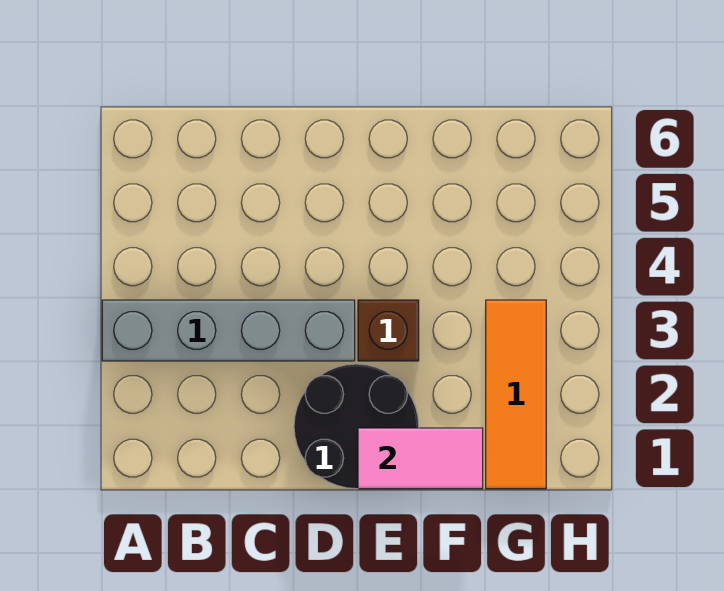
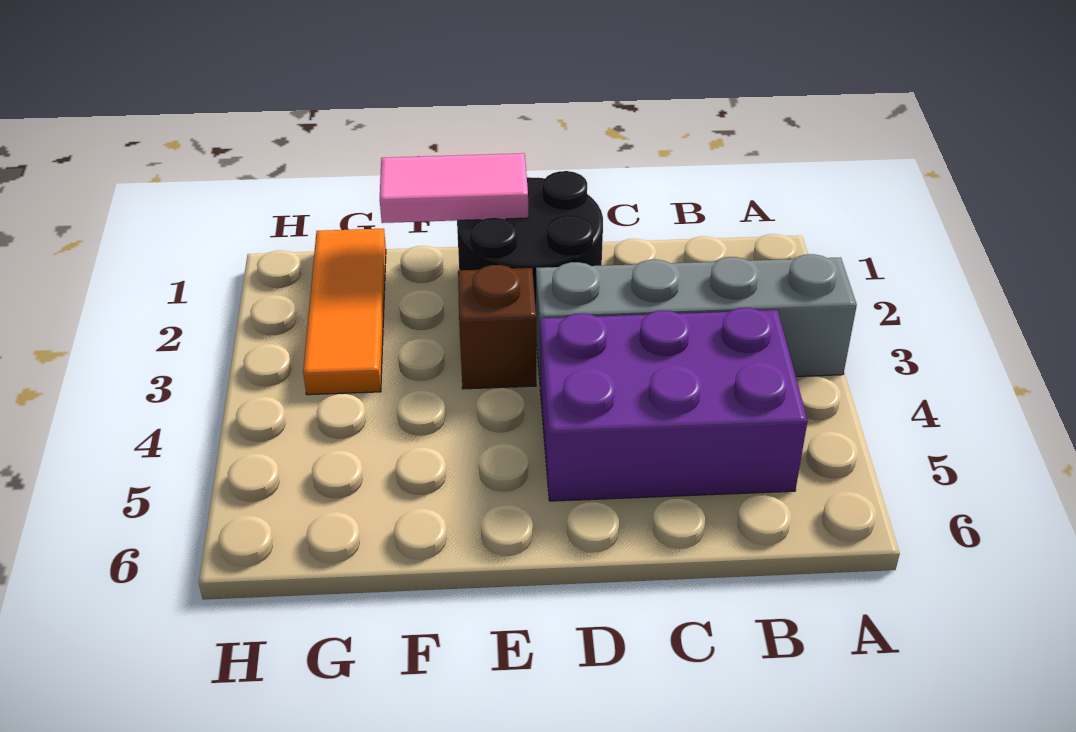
none -> purple brick B4:D5 level 1

